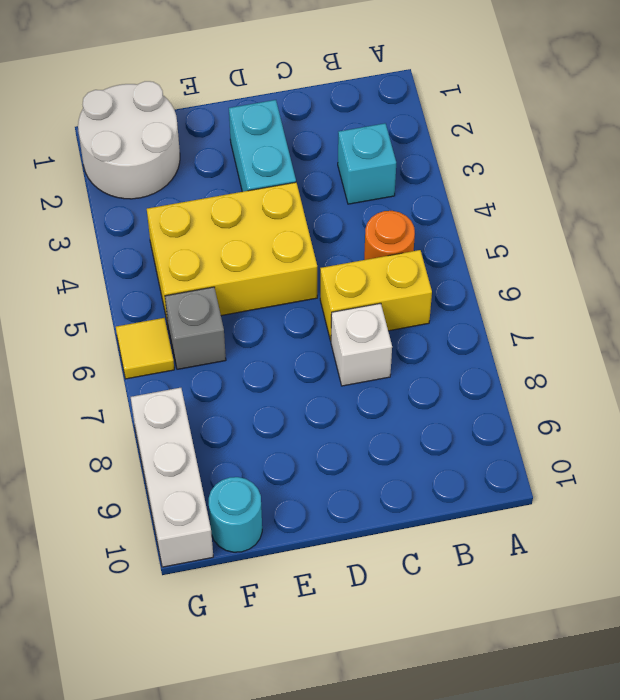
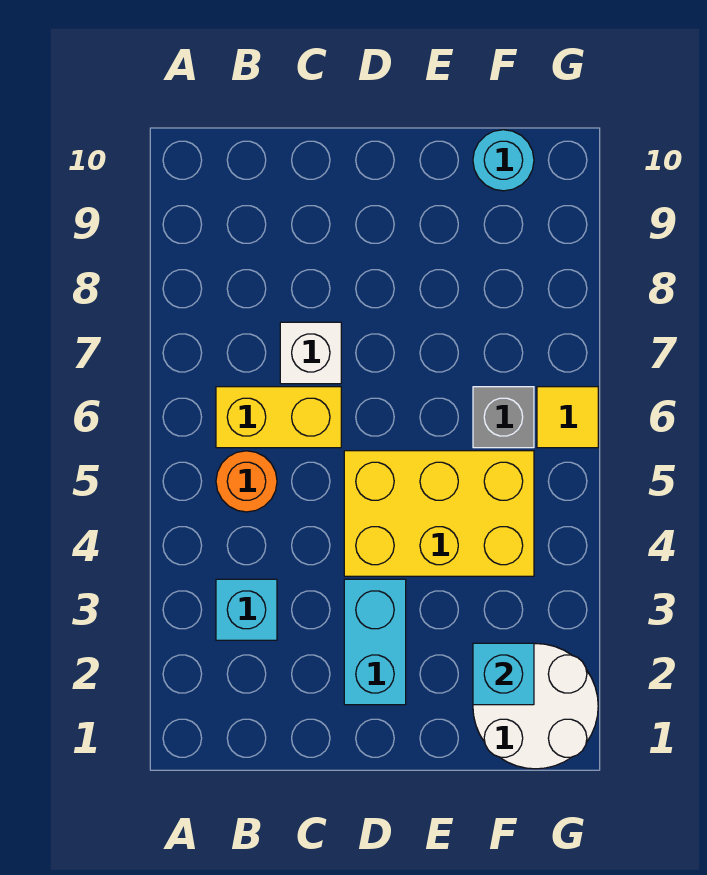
none -> cyan brick F2 level 2
white brick G8:G10 level 1 -> none

